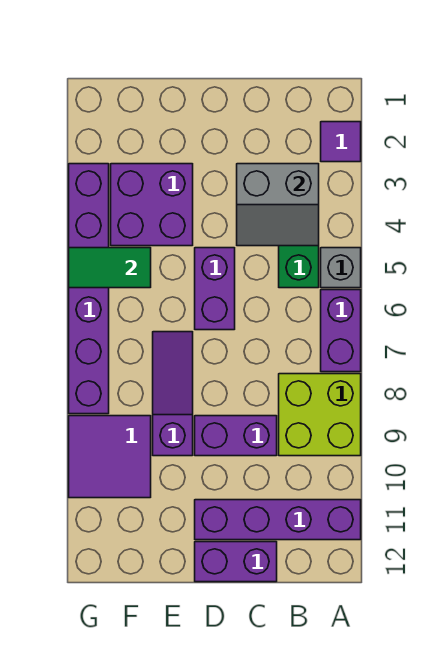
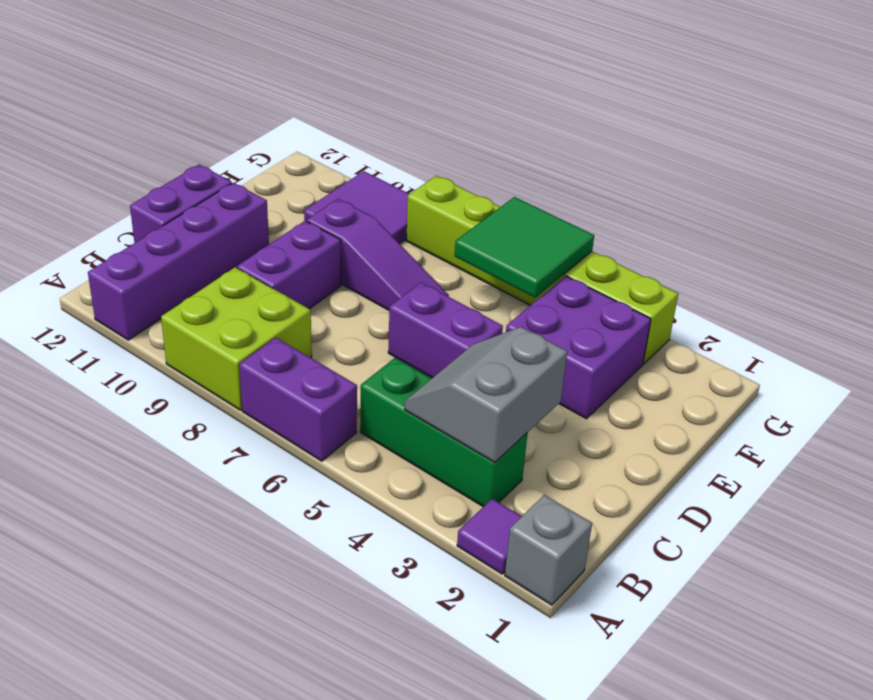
grey brick A5 level 1 -> grey brick A1 level 1
green tile F5:G5 level 2 -> green tile F5:G6 level 2
purple brick G3:G8 level 1 -> lime brick G3:G8 level 1

